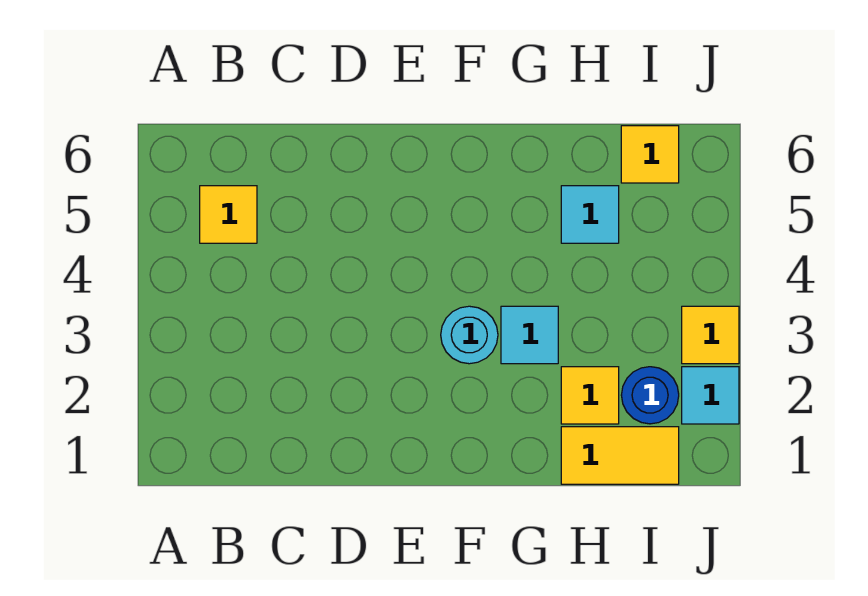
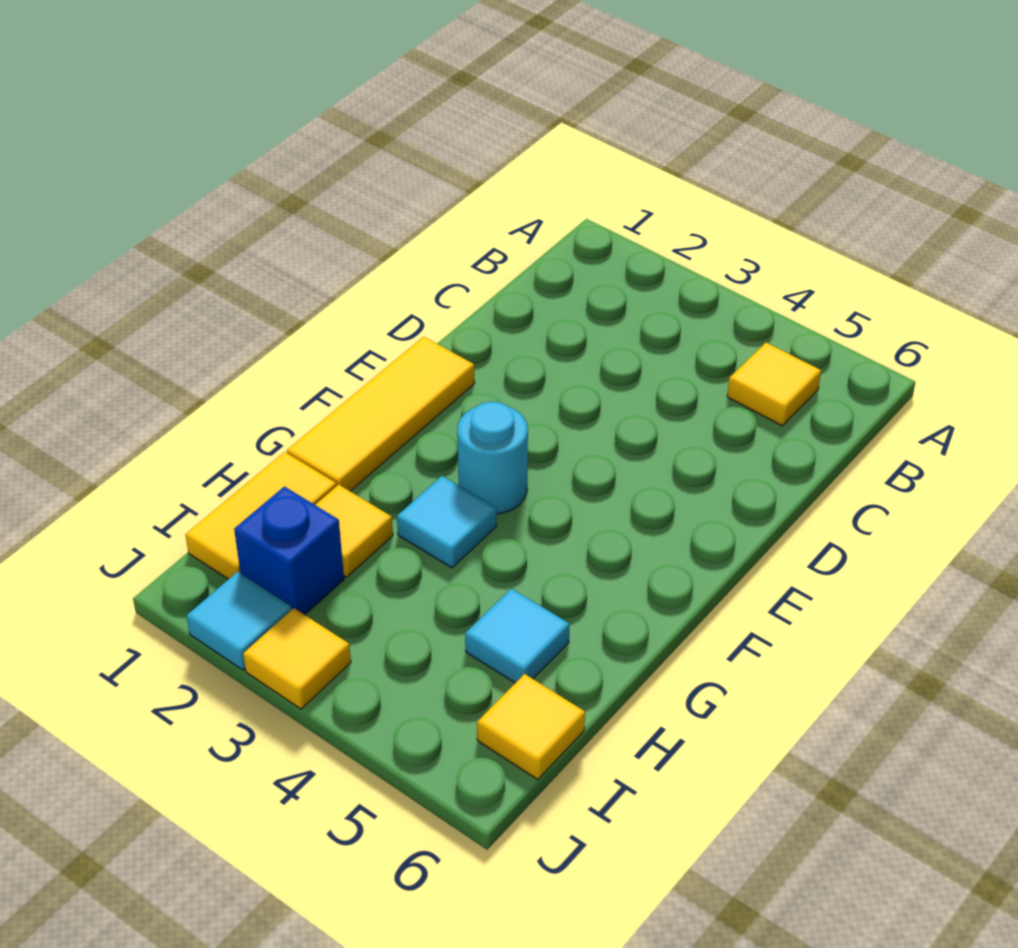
none -> yellow tile E1:G1 level 1
blue round brick I2 level 1 -> blue brick I2 level 1

